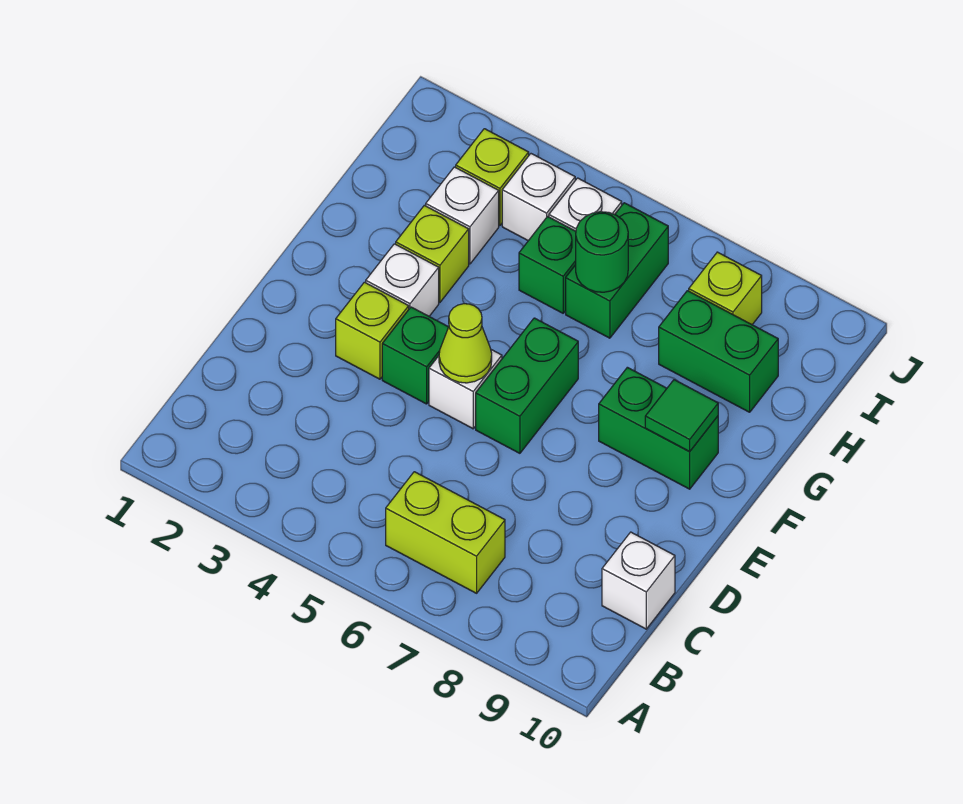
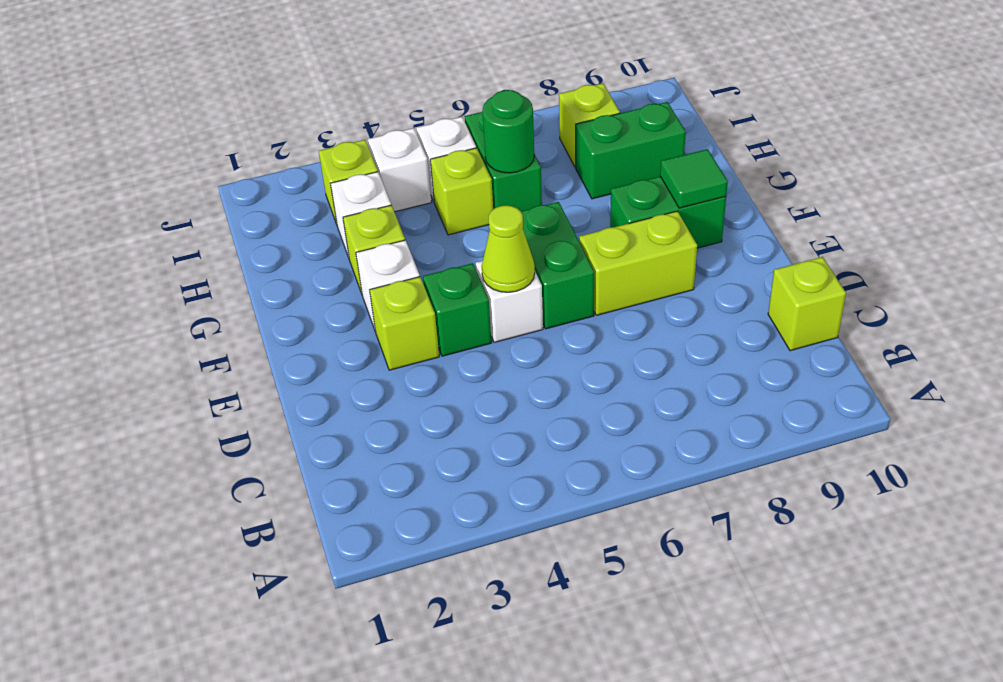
lime brick B6:B7 level 1 -> lime brick E7:E8 level 1
white brick C10 level 1 -> lime brick C10 level 1
green brick H5 level 1 -> lime brick H5 level 1

